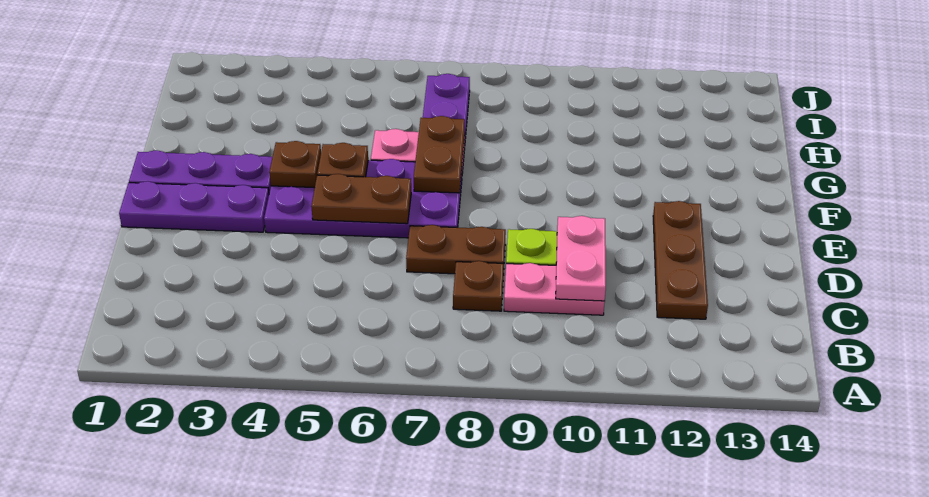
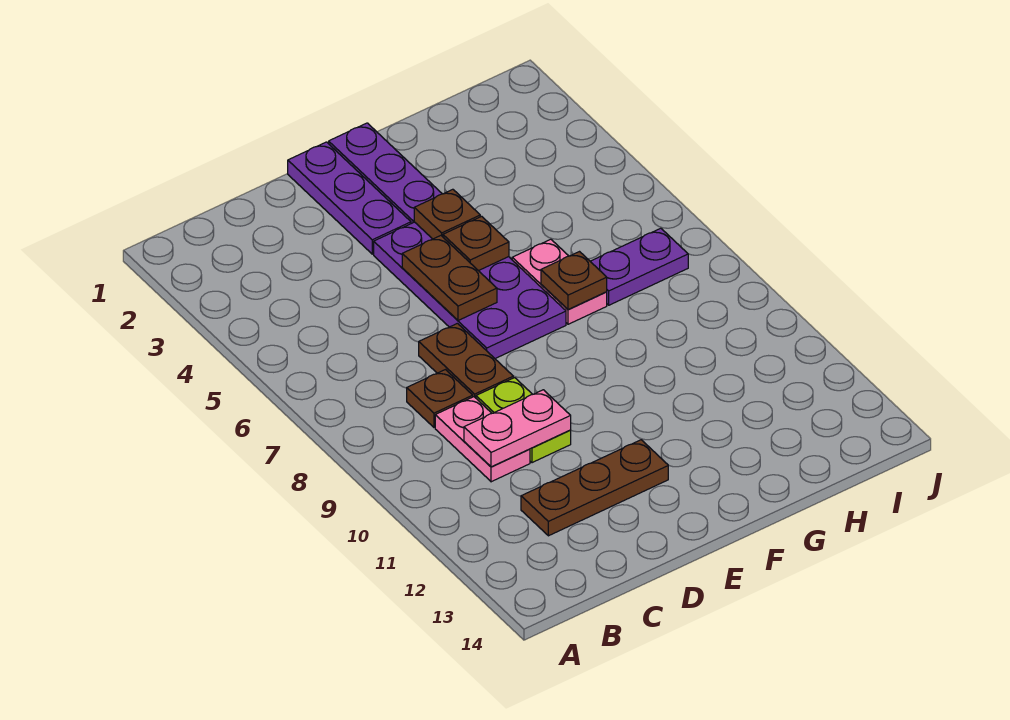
brown plate F7:G7 level 2 -> brown plate G7 level 2

